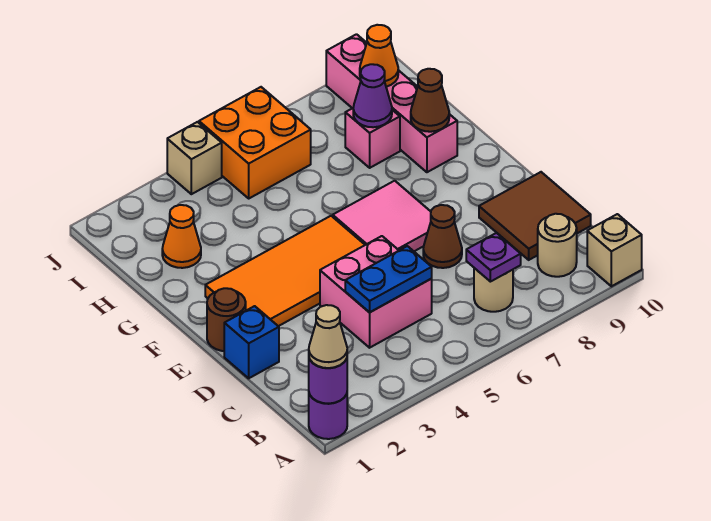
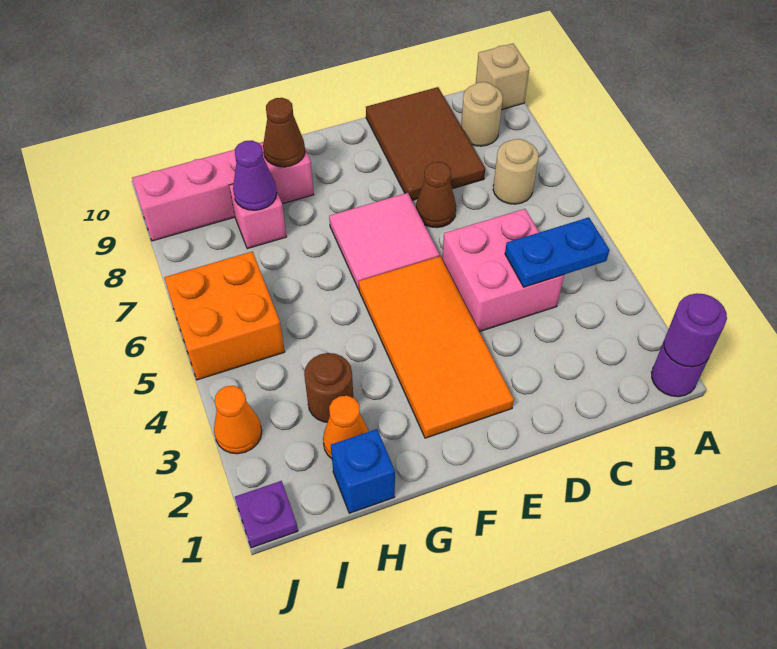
tan cone A1 level 3 -> none
purple plate B7 level 2 -> purple plate J1 level 1
blue plate C4:C5 level 2 -> blue plate B4:C4 level 2
brown tile C9:D10 level 1 -> brown tile C8:D10 level 1
blue brick D1 level 1 -> blue brick H1 level 1
brown round brick E1 level 1 -> brown round brick H3 level 1
orange cone I9 level 2 -> orange cone J3 level 1
tan brick J4 level 1 -> none

